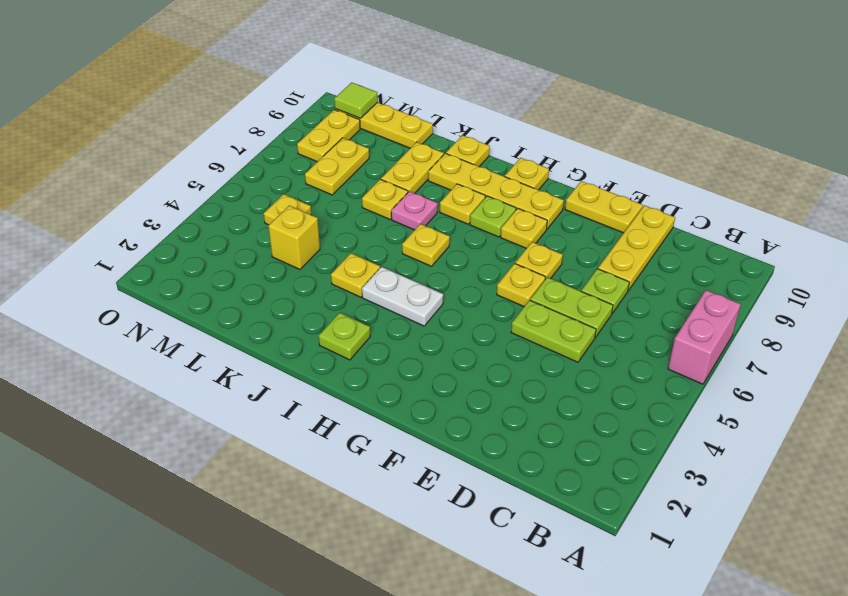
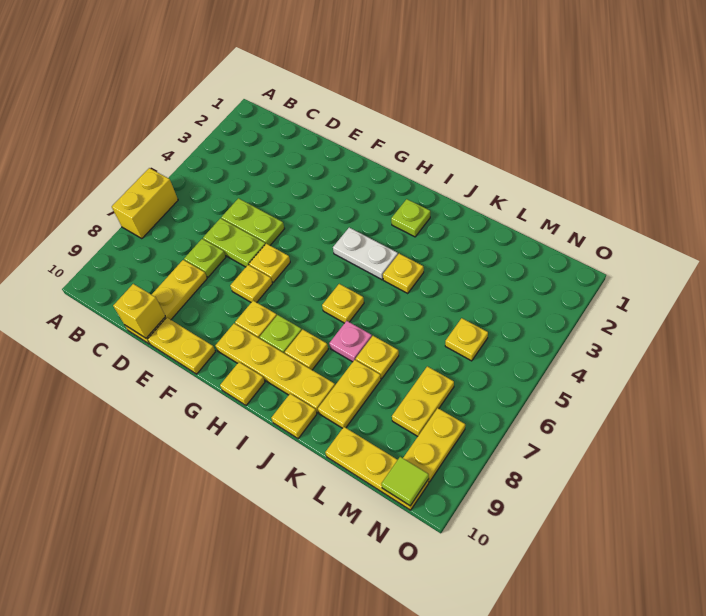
pink brick A6:A7 level 1 -> yellow brick A6:A7 level 1
yellow brick L4 level 1 -> yellow brick D10 level 2

